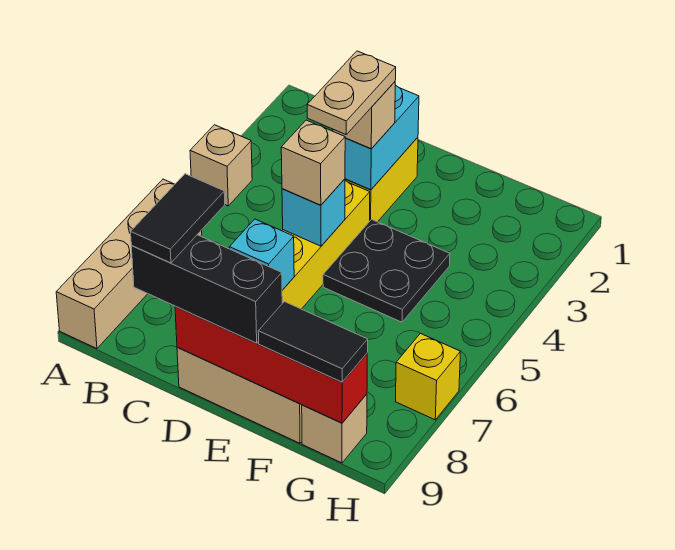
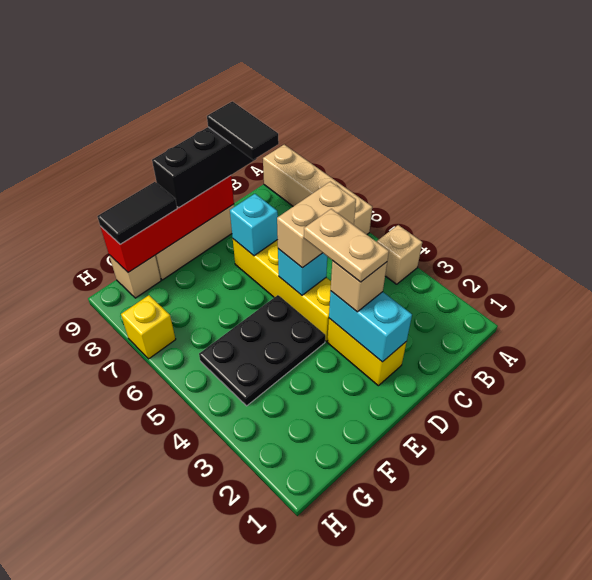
tan brick D5 level 3 -> tan brick C5:D5 level 3
black plate E4:F5 level 1 -> black plate E4:G5 level 1

